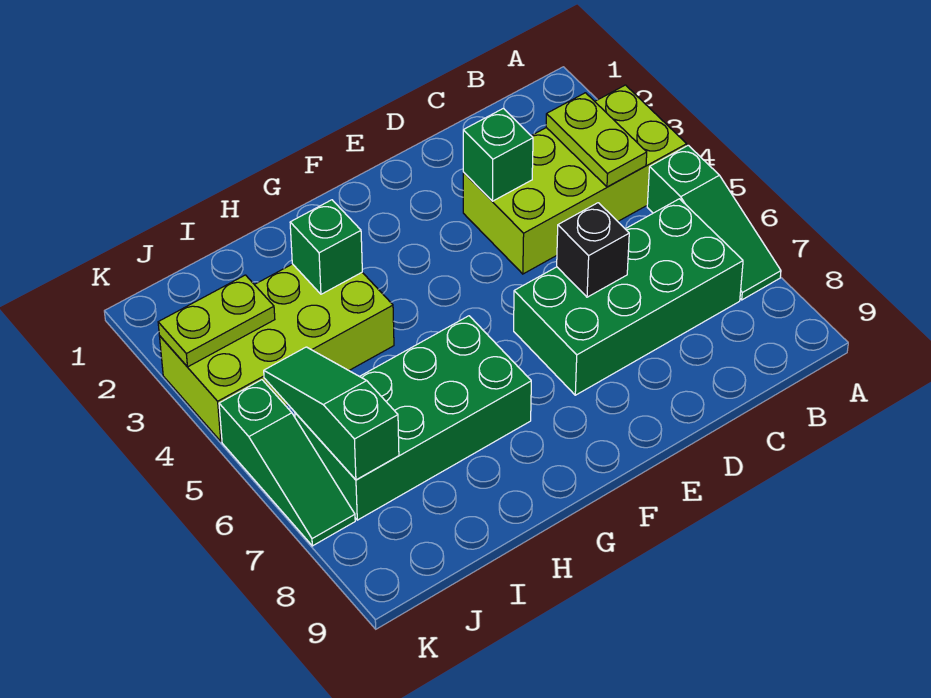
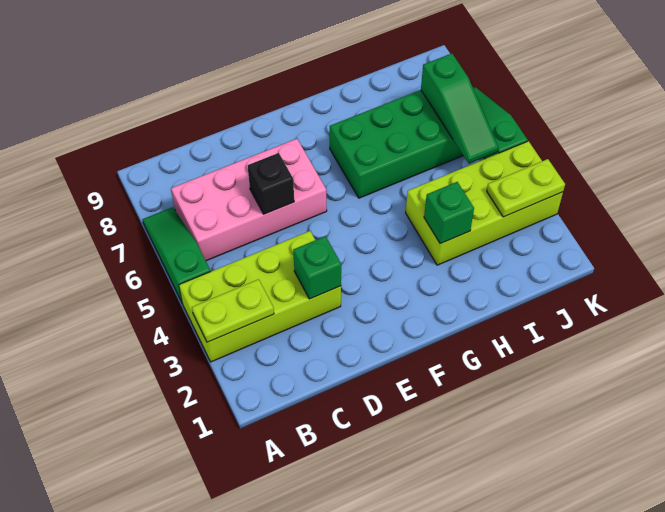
lime plate B3:B4 level 2 -> lime plate A3:B3 level 2
green brick B6:E7 level 1 -> pink brick B6:E7 level 1

